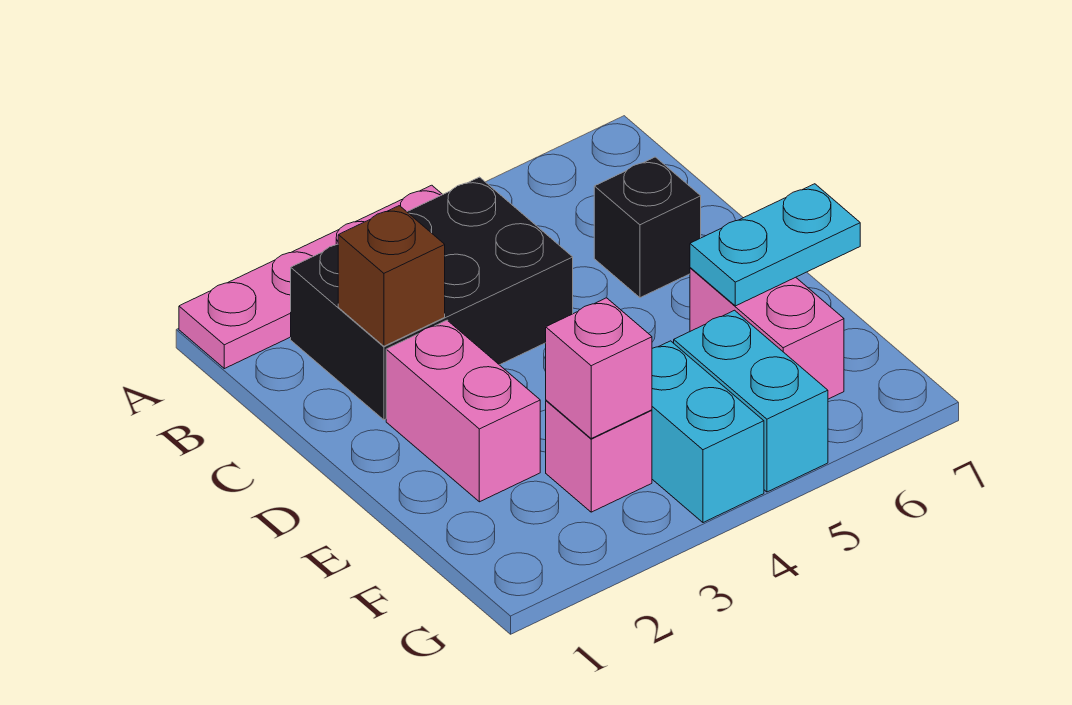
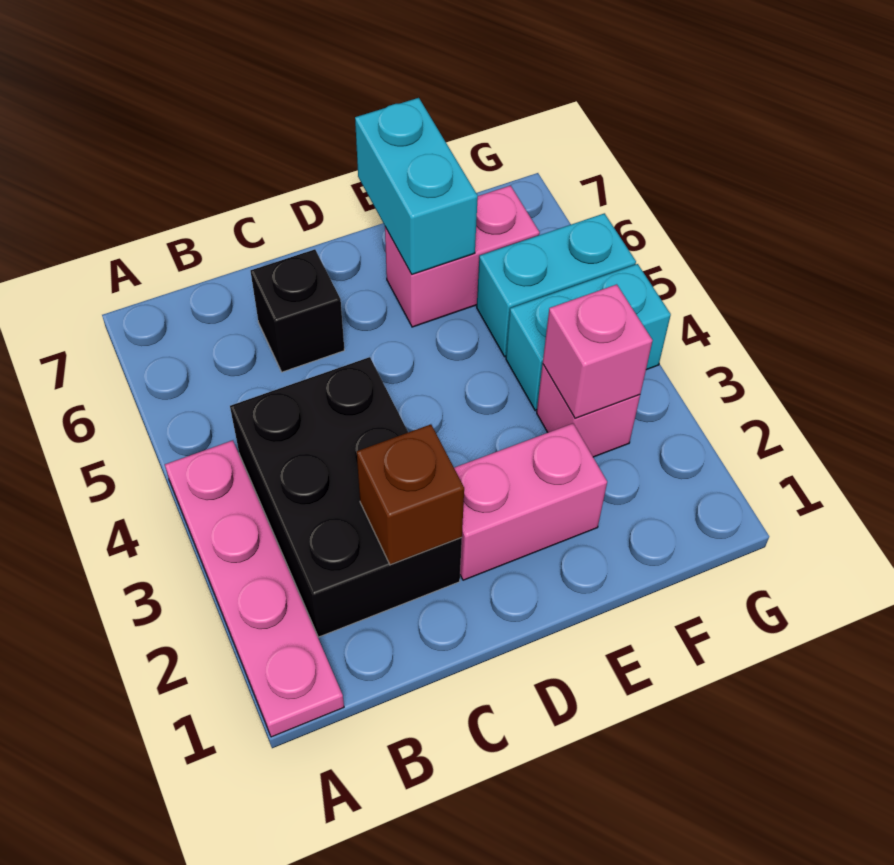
cyan plate E6:E7 level 2 -> cyan brick E6:E7 level 2

